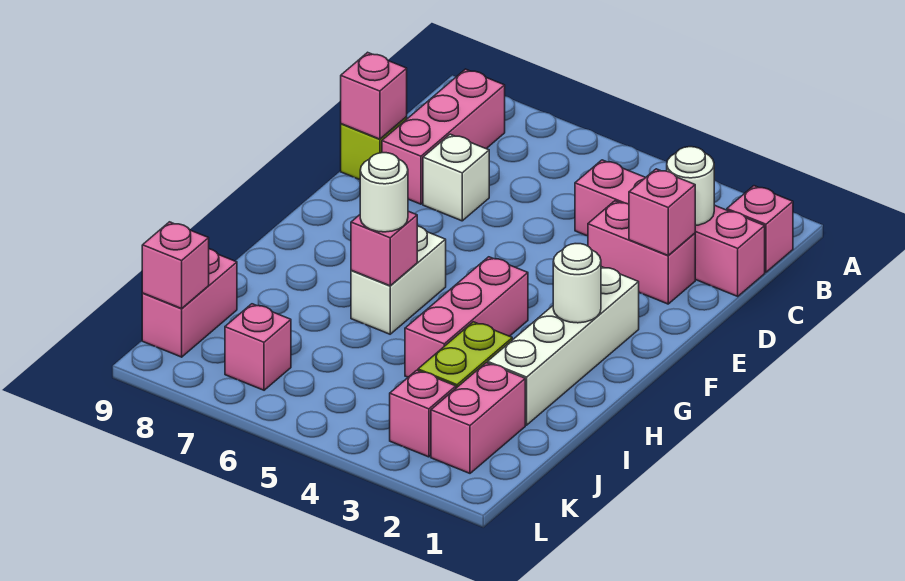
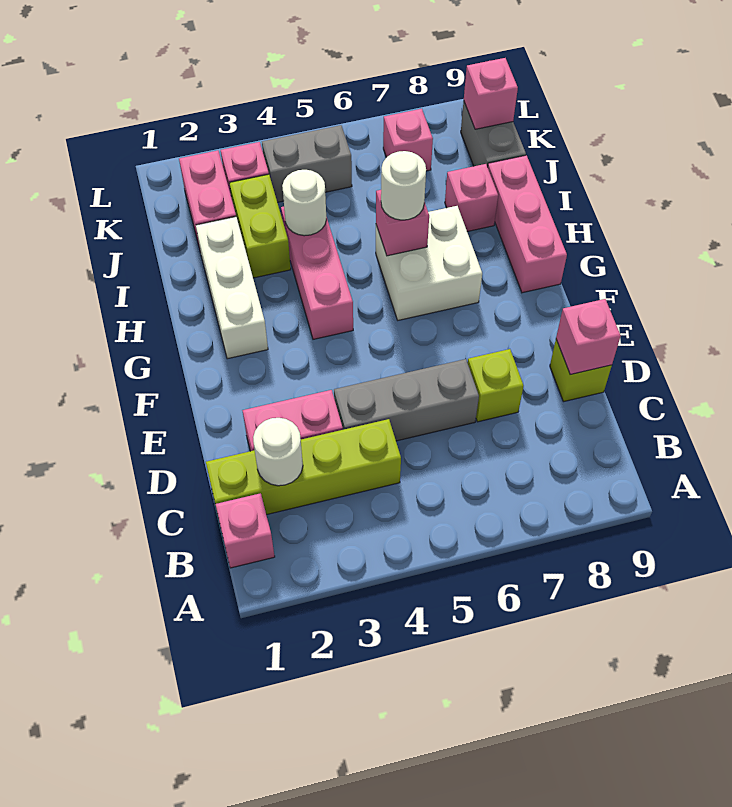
pink brick B8:D8 level 1 -> pink brick G9:I9 level 1
pink brick C1:C4 level 1 -> lime brick C1:C4 level 1
pink brick D2 level 2 -> pink brick I8 level 1
none -> grey brick D4:D6 level 1
white brick D7 level 1 -> lime brick D7 level 1
white brick F2:I2 level 1 -> white brick G2:I2 level 1
white round brick G2 level 2 -> white round brick I4 level 2
white brick G6:H6 level 1 -> white brick G6:H7 level 1
pink brick J9:K9 level 1 -> grey brick J9:K9 level 1
none -> grey brick K4:K5 level 1

